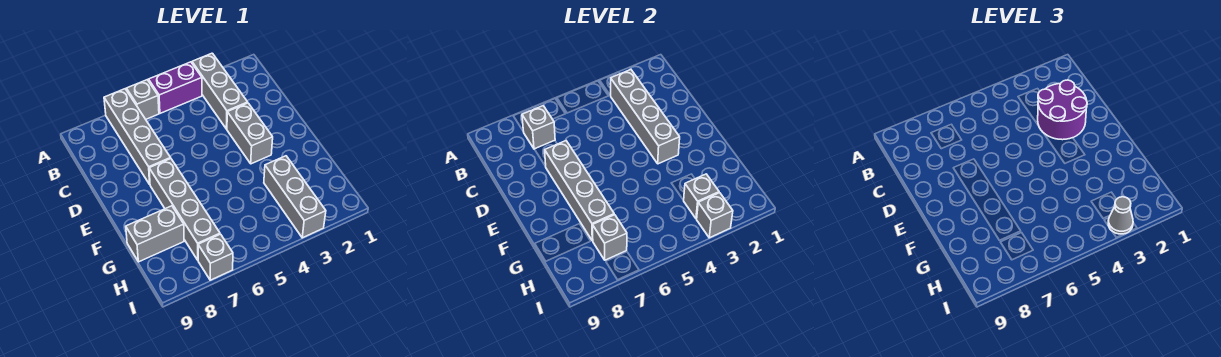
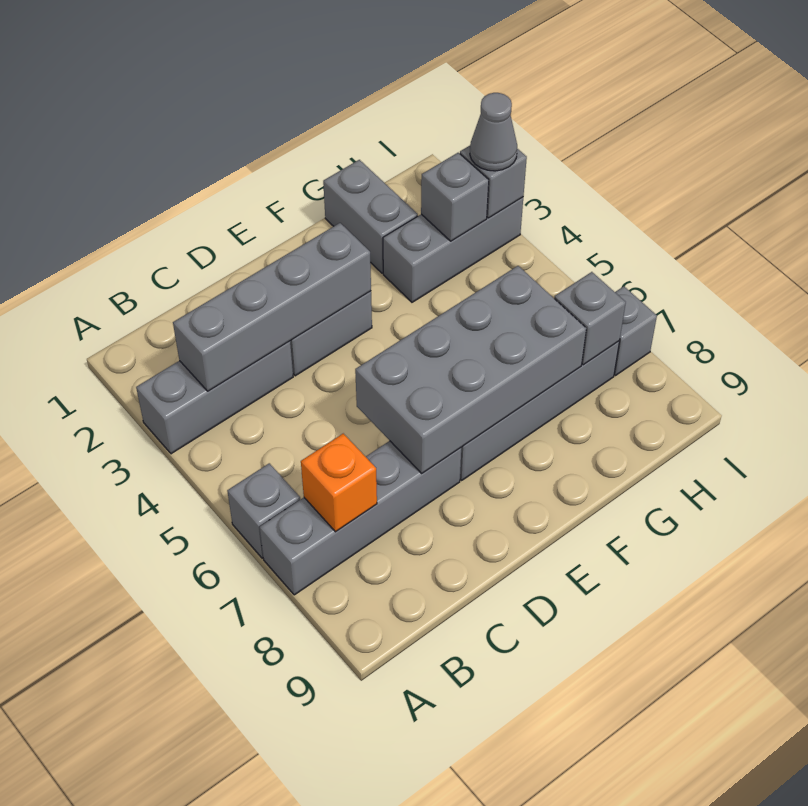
purple brick A4:A5 level 1 -> none
grey brick B7 level 2 -> orange brick B7 level 2
purple round brick C2:D3 level 3 -> none
grey brick D7:G7 level 2 -> grey brick D6:G7 level 2
grey brick G8:G9 level 1 -> grey brick G1:G2 level 1

